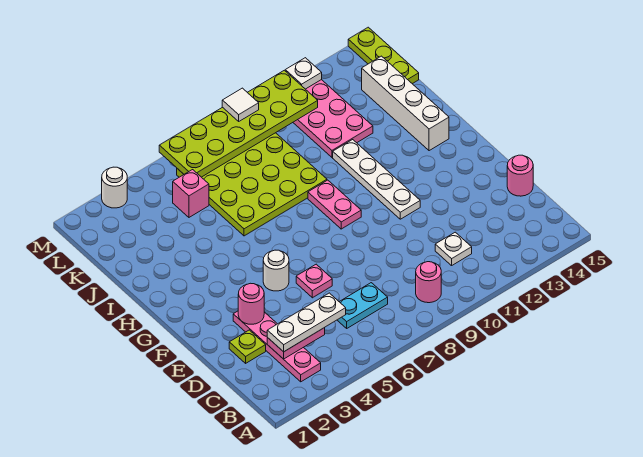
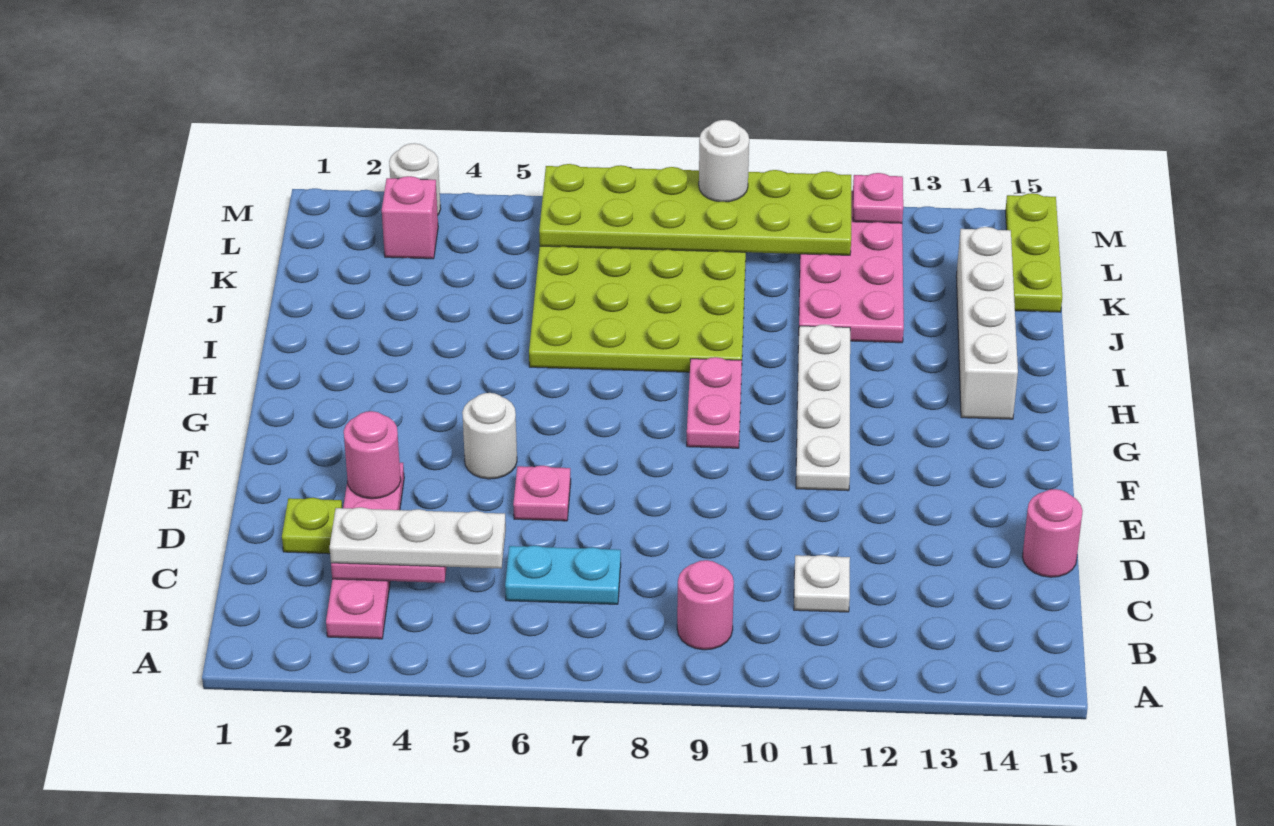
pink brick K5 level 1 -> pink brick L3 level 1
white tile M9 level 3 -> white round brick M9 level 3
white plate M12 level 2 -> pink plate M12 level 2

